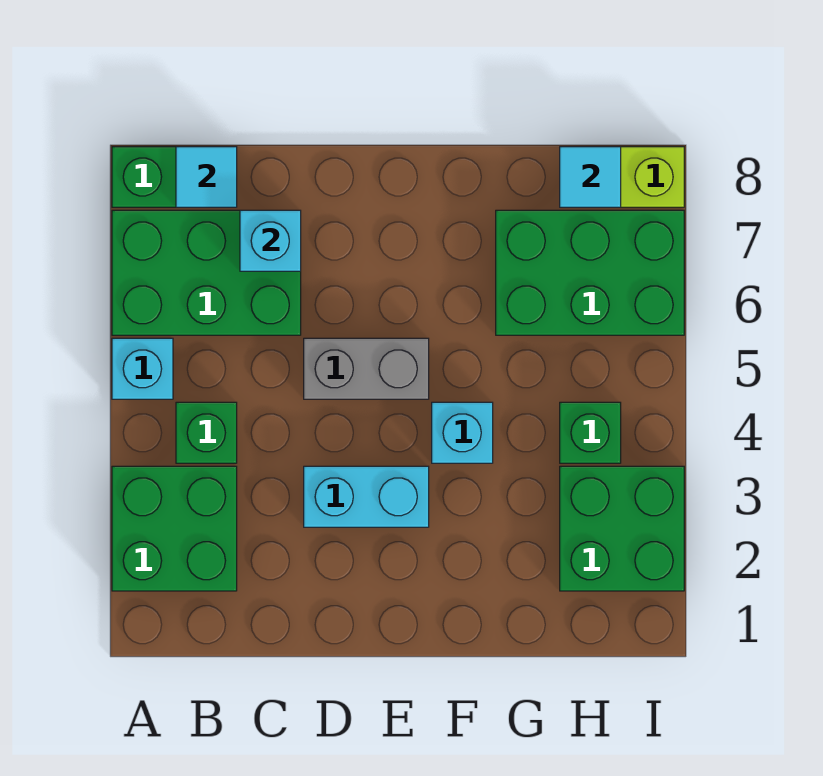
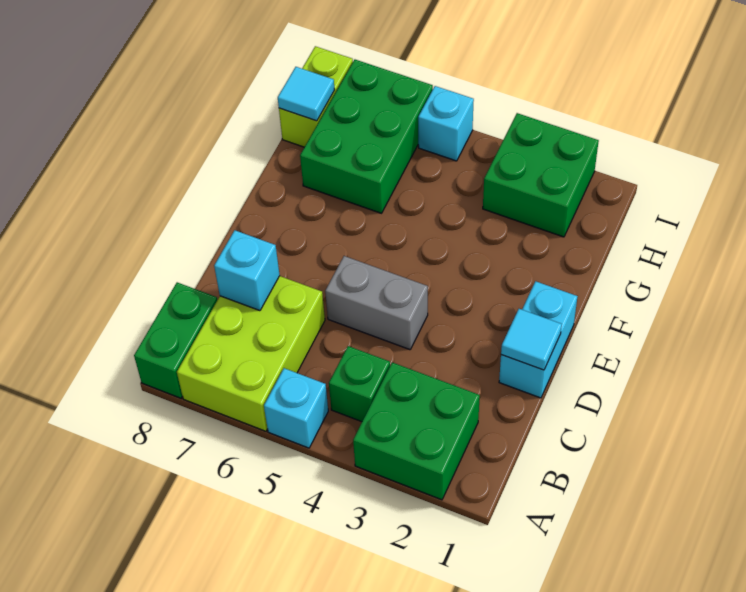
green brick A6:C7 level 1 -> lime brick A6:C7 level 1
cyan tile B8 level 2 -> cyan tile D1 level 2
cyan brick D3:E3 level 1 -> cyan brick D1:E1 level 1
grey brick D5:E5 level 1 -> grey brick D4:D5 level 1
cyan brick F4 level 1 -> cyan brick I5 level 1
green brick H4 level 1 -> none

